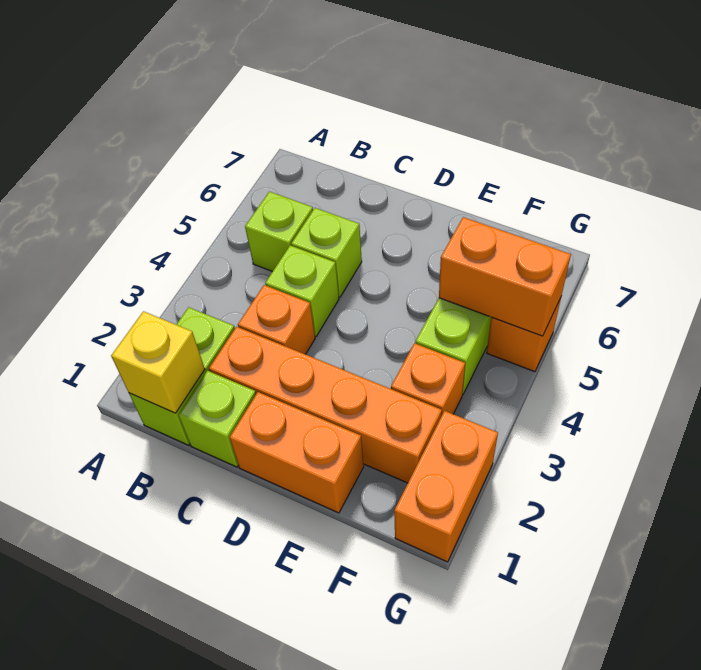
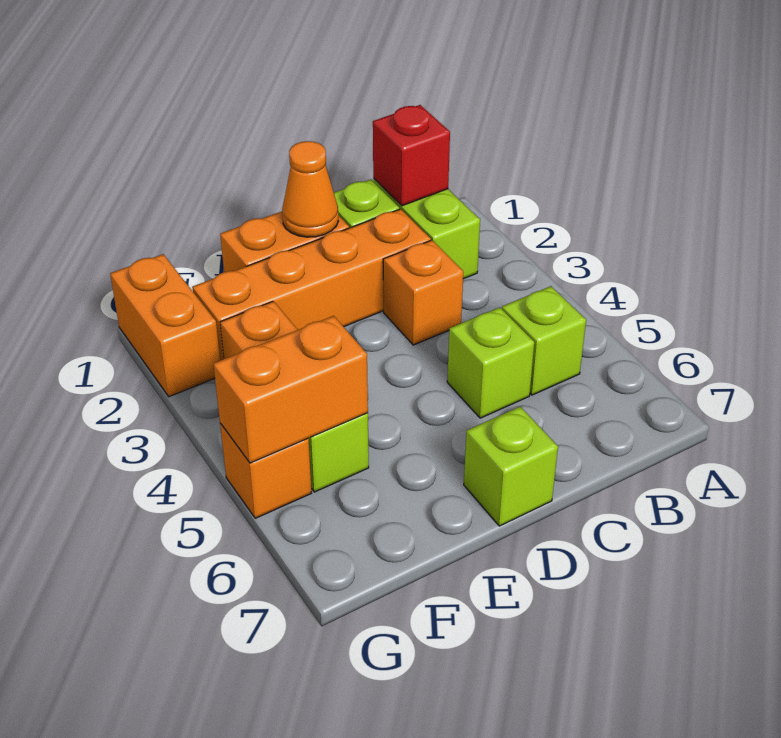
yellow brick B1 level 2 -> red brick B1 level 2
lime brick C4 level 1 -> lime brick D7 level 1
none -> orange cone D1 level 2

